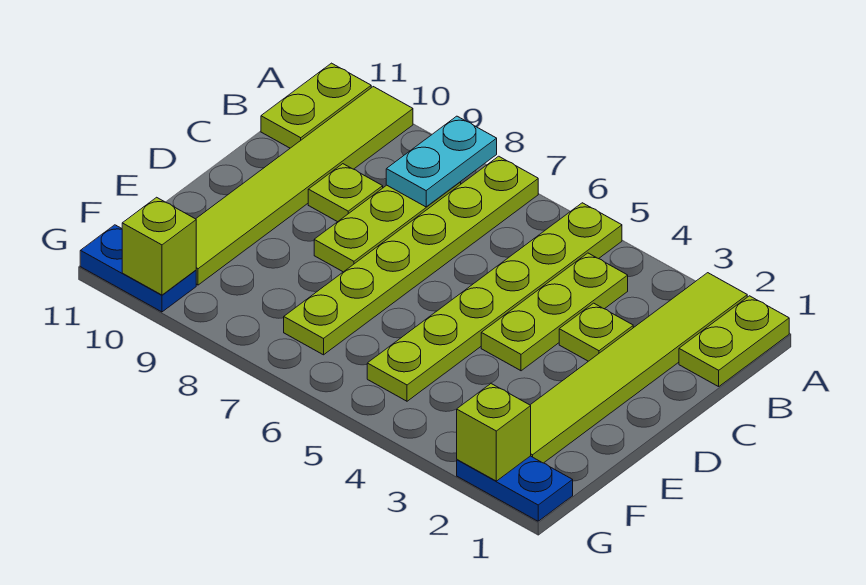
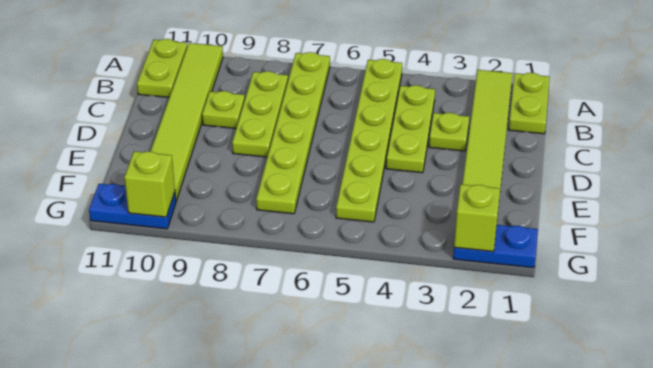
cyan plate A8:B8 level 2 -> none

